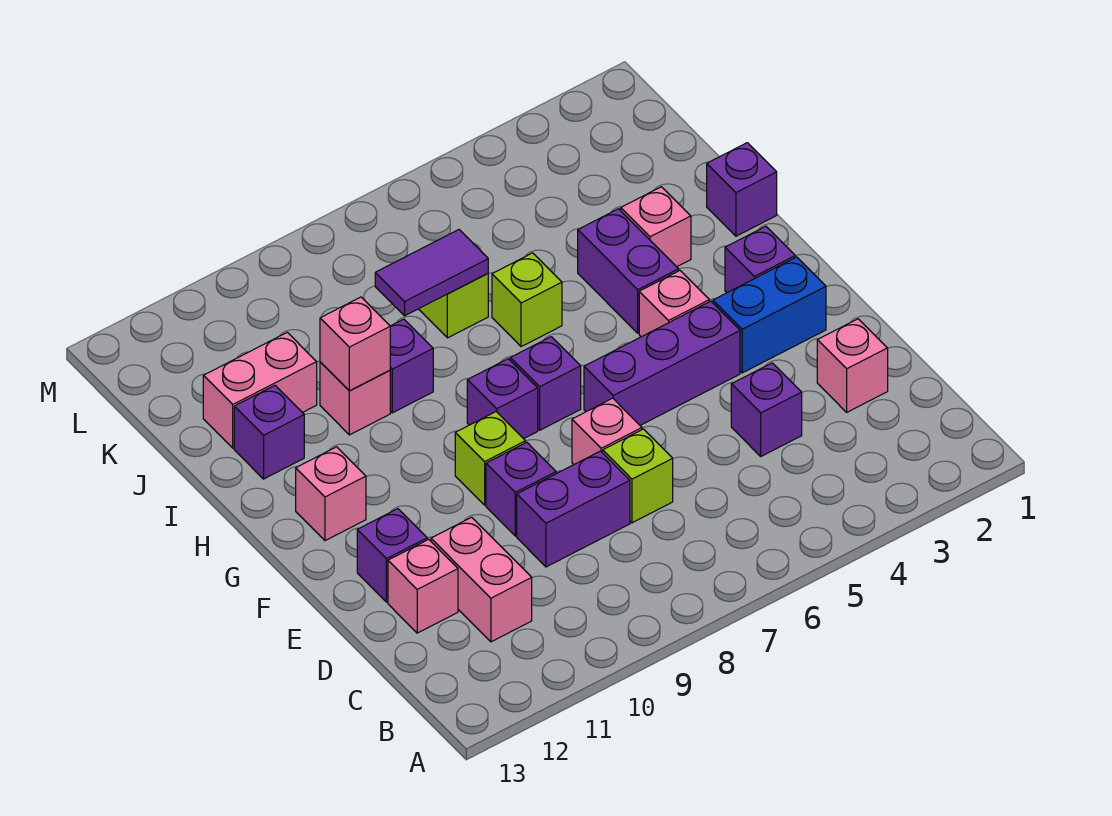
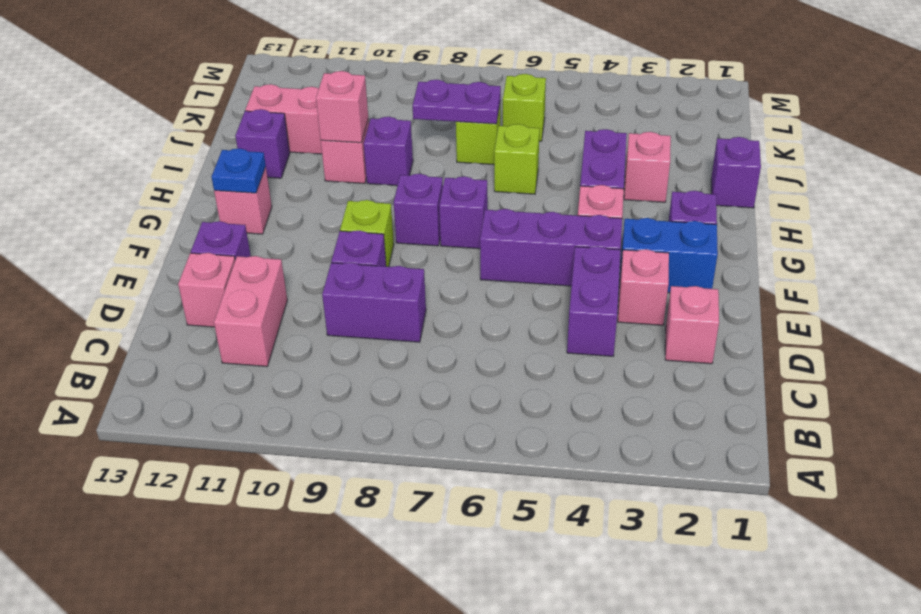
purple brick D4 level 1 -> purple brick D4:E4 level 1
lime brick D7 level 1 -> lime brick K6 level 1
pink brick E7 level 1 -> pink brick E3 level 1
none -> blue plate G12 level 2
purple tile J7:J8 level 2 -> purple plate J7:J8 level 2

